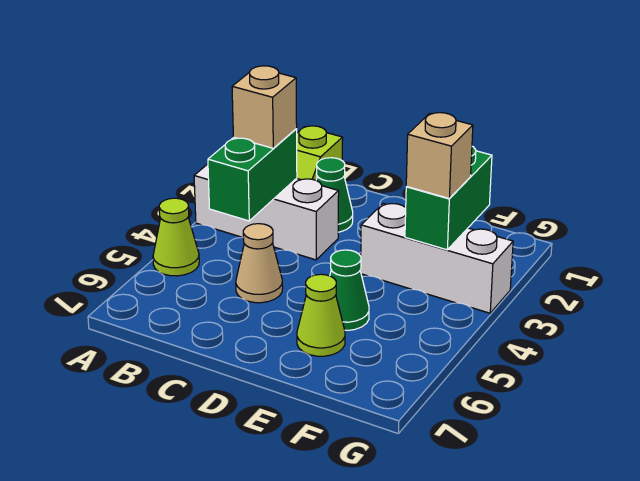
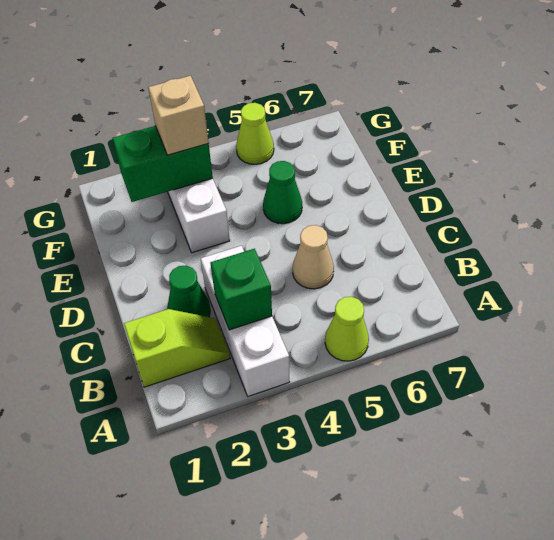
green brick B3:B4 level 2 -> green brick B3 level 2
tan brick B3 level 3 -> none
lime cone E6 level 1 -> lime cone G5 level 1

